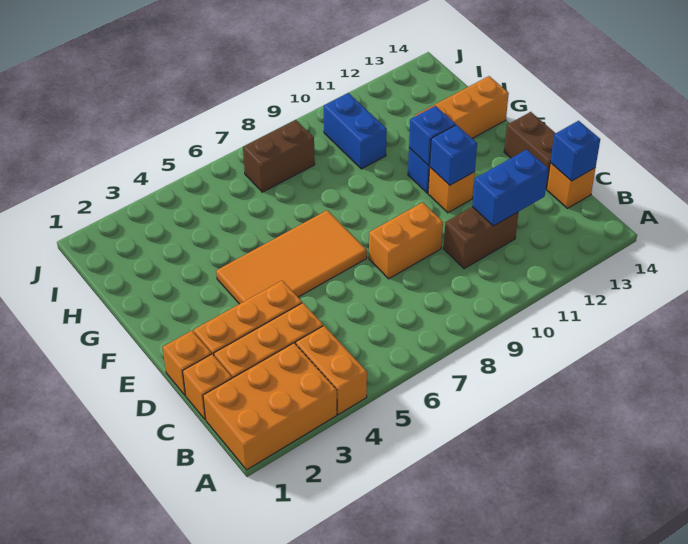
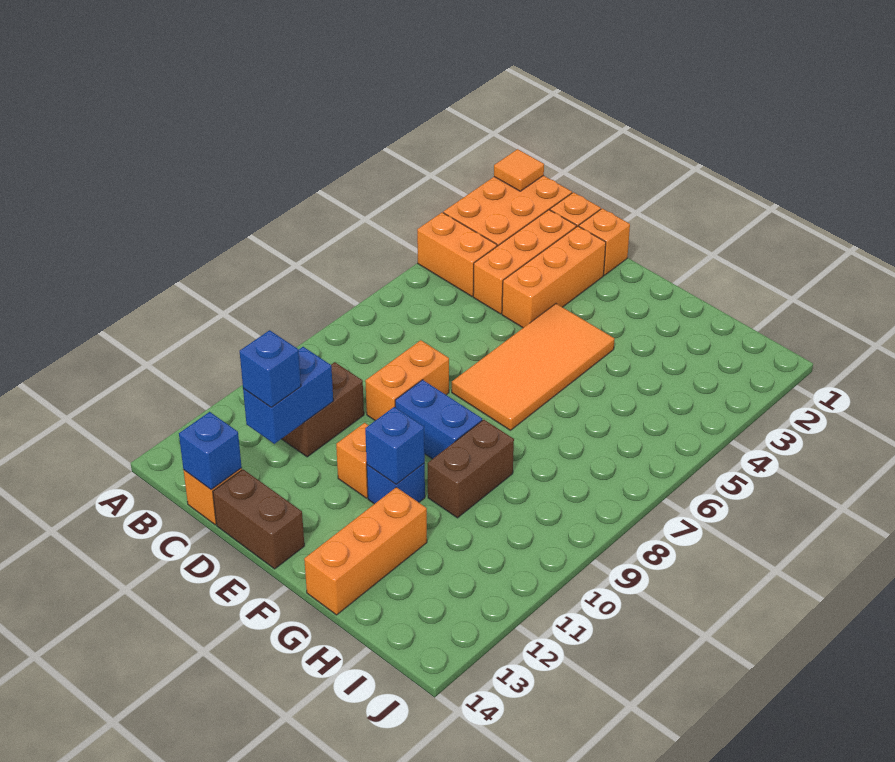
none -> orange tile A1 level 2
blue brick E11 level 2 -> blue brick C12 level 3
blue brick H10:I10 level 1 -> blue brick E9:F9 level 1
brown brick I7:I8 level 1 -> brown brick G9:G10 level 1

